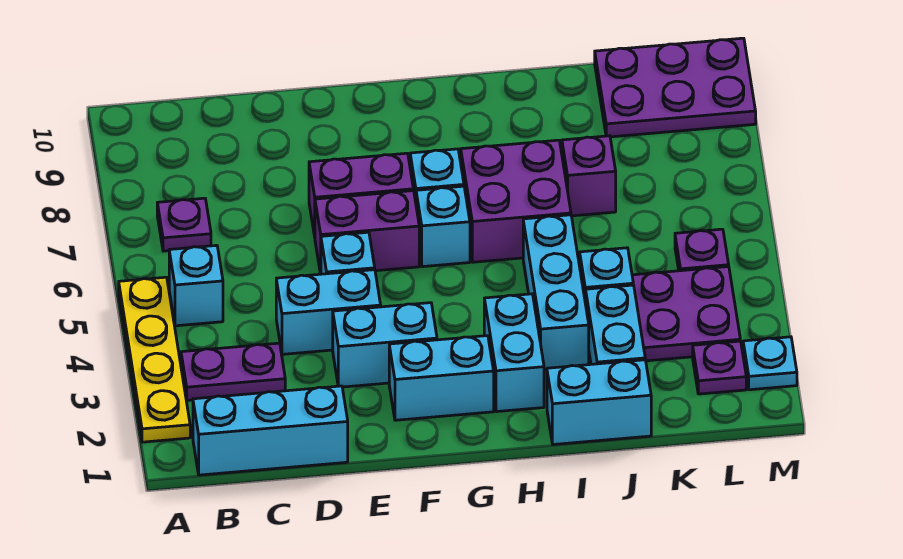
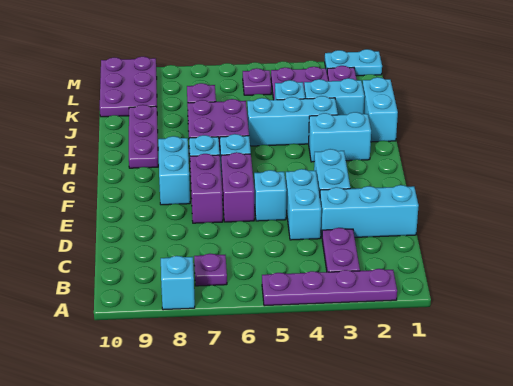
yellow plate A2:A5 level 1 -> purple plate A2:A5 level 1
cyan brick B1:D1 level 1 -> cyan brick D1:D3 level 1
cyan brick B5 level 1 -> cyan brick A8 level 1
cyan brick F2:G2 level 1 -> cyan brick F8:G8 level 1
none -> purple plate H9:J9 level 1
cyan plate M2 level 1 -> cyan plate M1:M2 level 1

